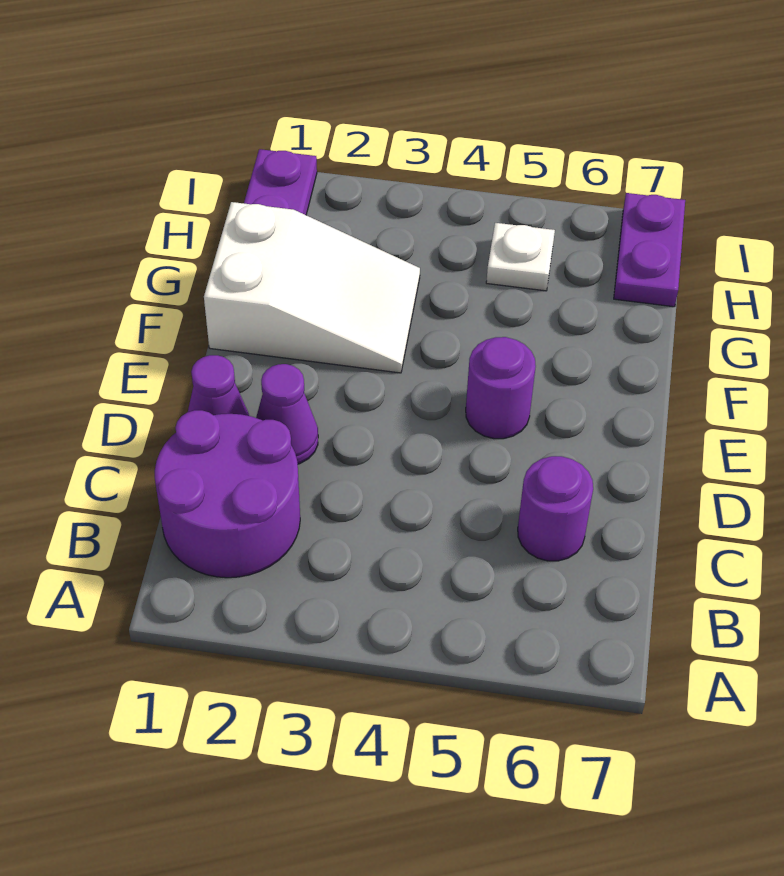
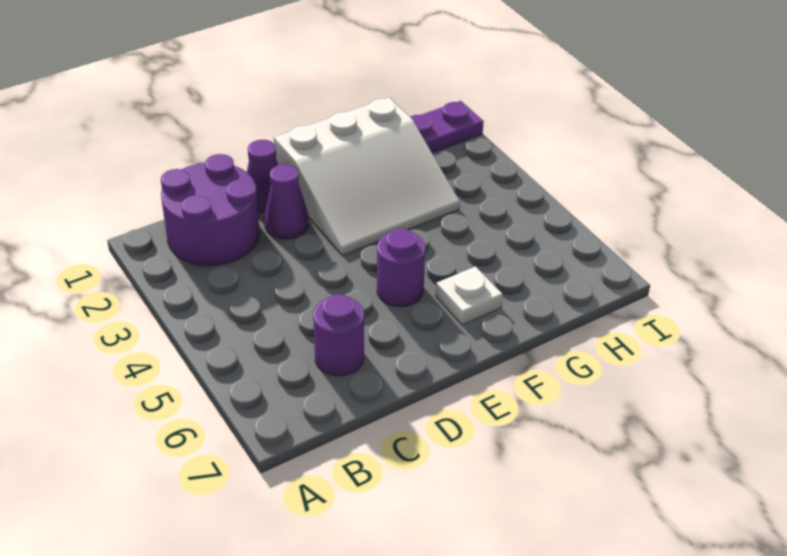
white slope F1:G3 level 1 top 1 -> white slope E1:G3 level 1 top 1
white plate H5 level 1 -> white plate F6 level 1
purple plate H7:I7 level 1 -> none

